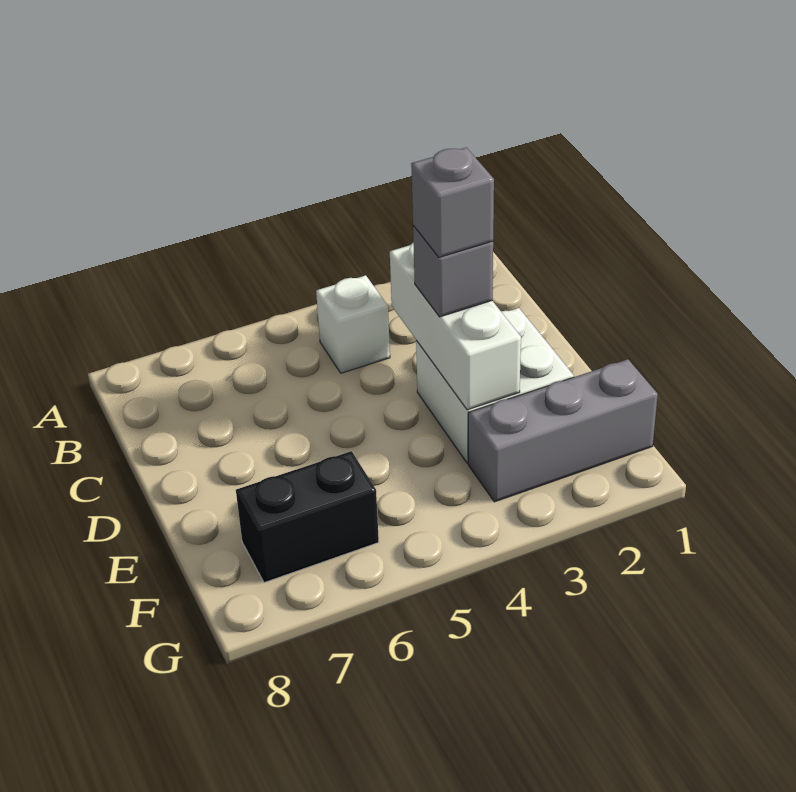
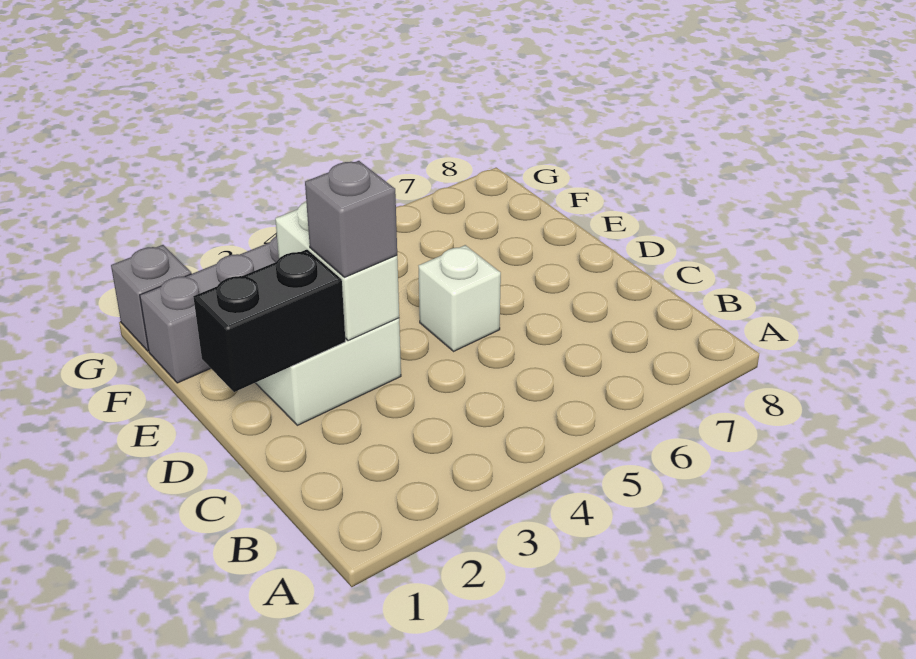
white brick B4 level 1 -> white brick D5 level 1
white brick C3:E3 level 2 -> white brick D3:E3 level 2
grey brick D3 level 4 -> grey brick G1 level 1
black brick F6:F7 level 1 -> black brick D1:D2 level 2

